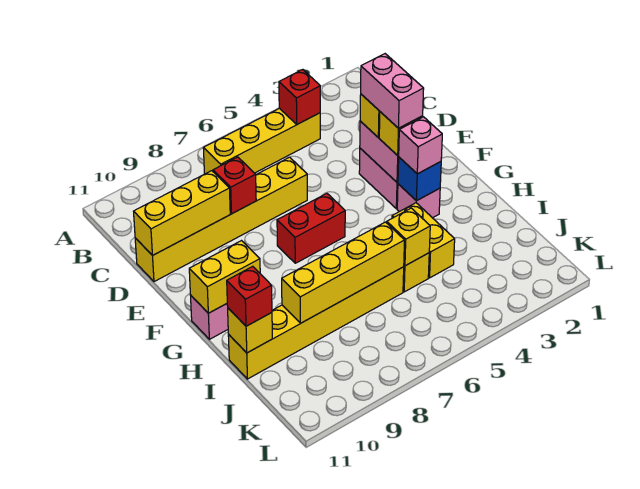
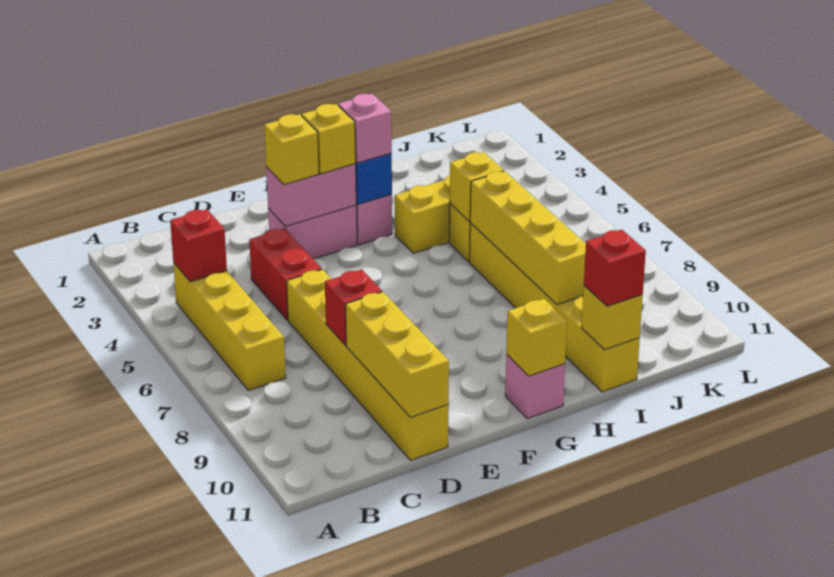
pink brick E3:F3 level 4 -> none
red brick F6:F7 level 1 -> red brick D4:D5 level 1
yellow brick G10:G11 level 2 -> yellow brick G11 level 2

